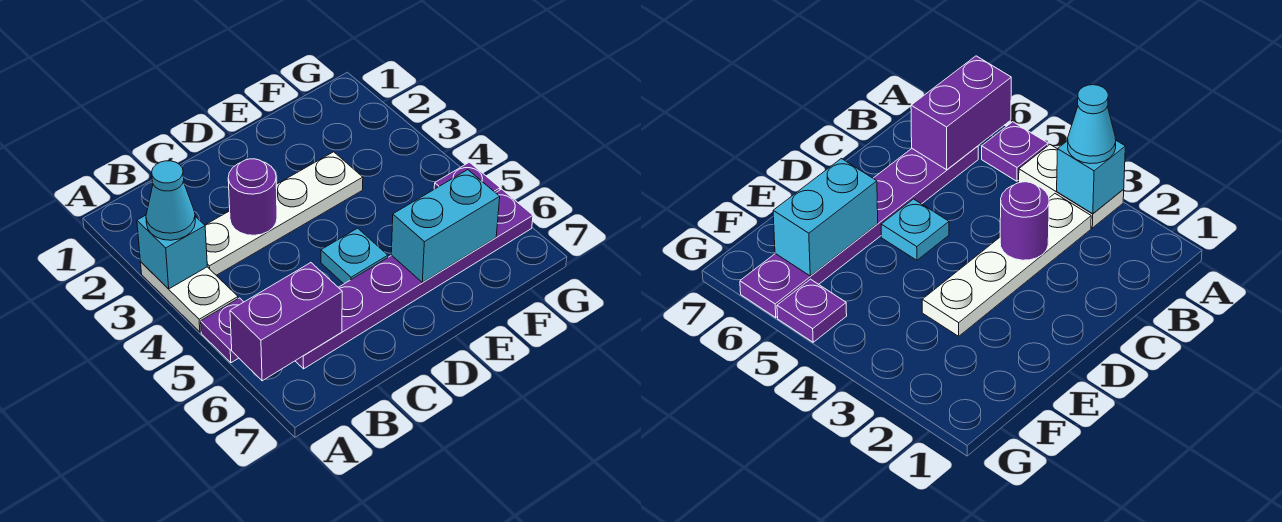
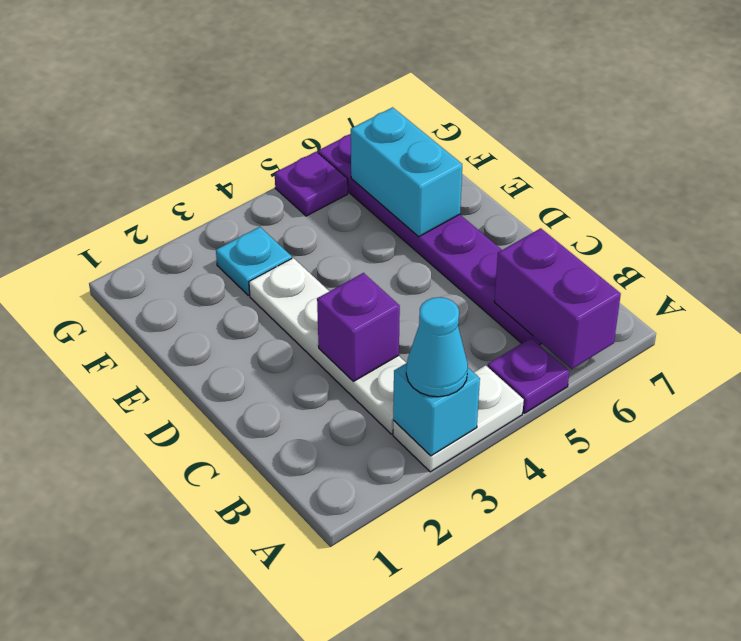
purple round brick C3 level 2 -> purple brick C3 level 2
cyan plate D5 level 1 -> cyan plate F3 level 1

